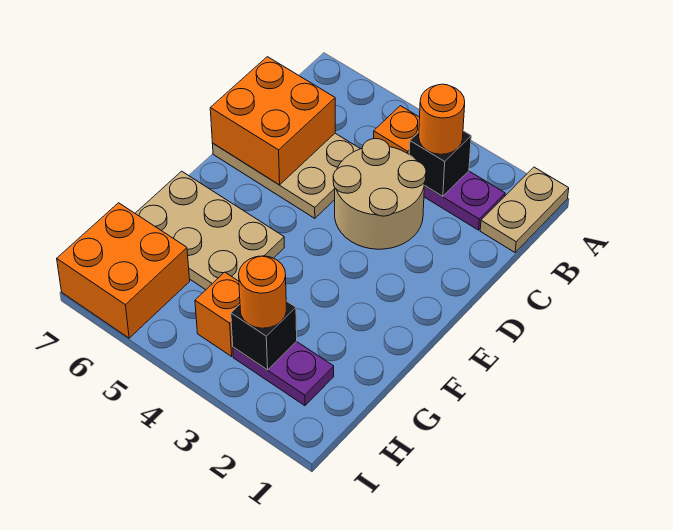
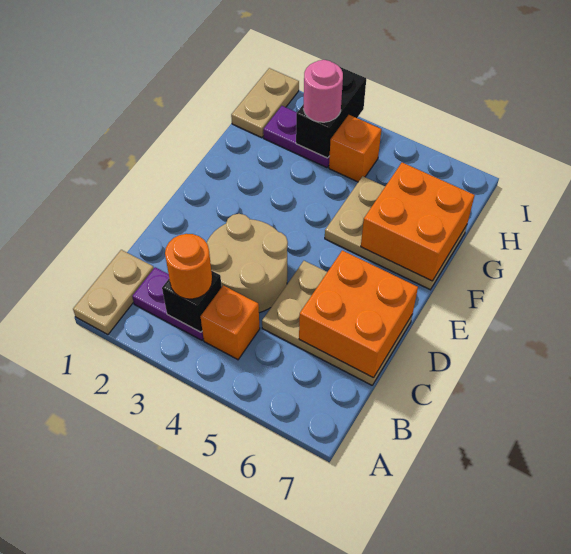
none -> tan plate H1:I1 level 1
black brick H3 level 2 -> black brick H3:I3 level 2
orange round brick H3 level 3 -> pink round brick H3 level 3
orange brick H6:I7 level 1 -> orange brick F6:G7 level 2

